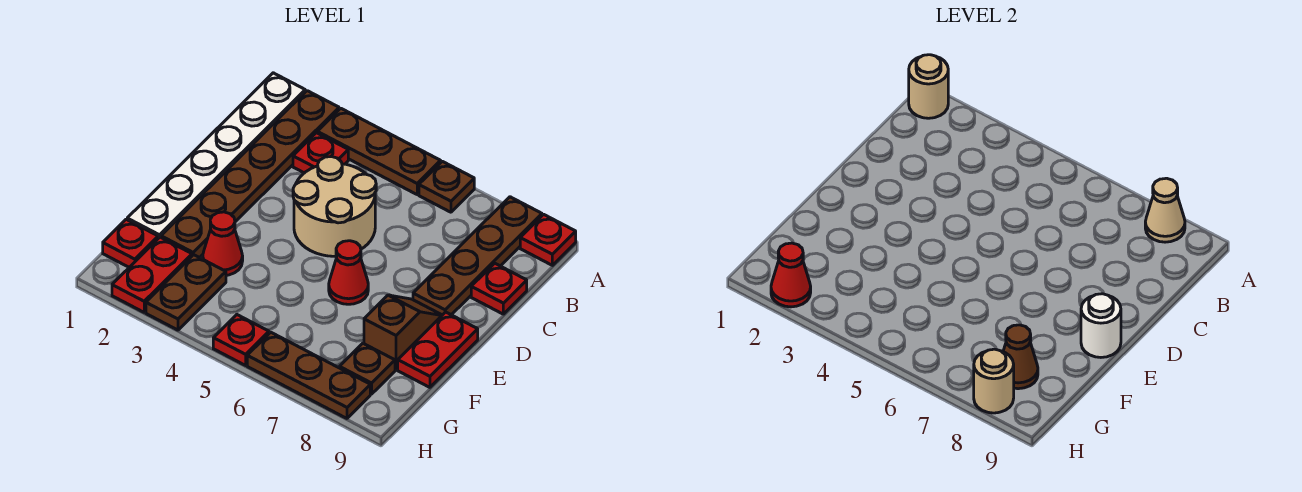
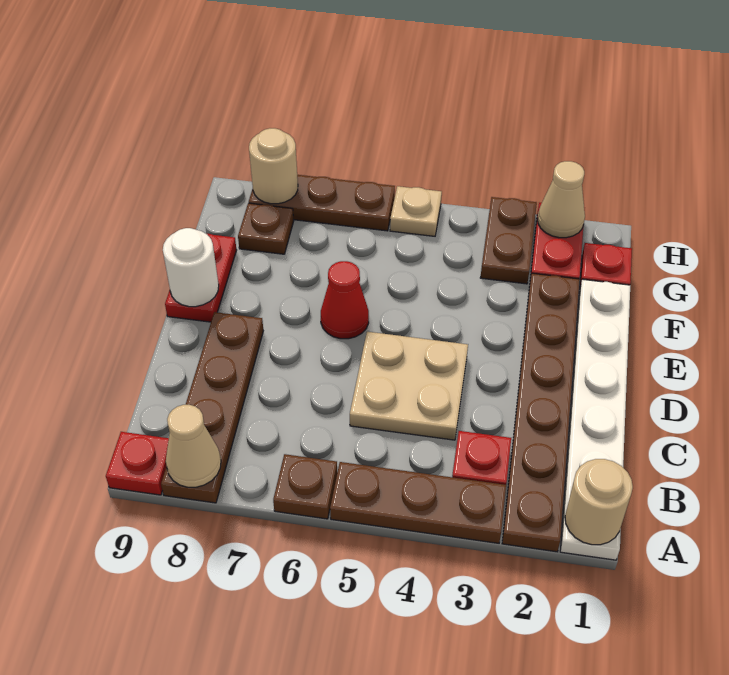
tan round brick C4:D5 level 1 -> tan plate C4:D5 level 1
red plate C9 level 1 -> none
brown slope E8:F8 level 1 top F -> none
red cone F3 level 1 -> none
brown cone G8 level 2 -> none
red cone H2 level 2 -> tan cone H2 level 2
red plate H5 level 1 -> tan plate H5 level 1

